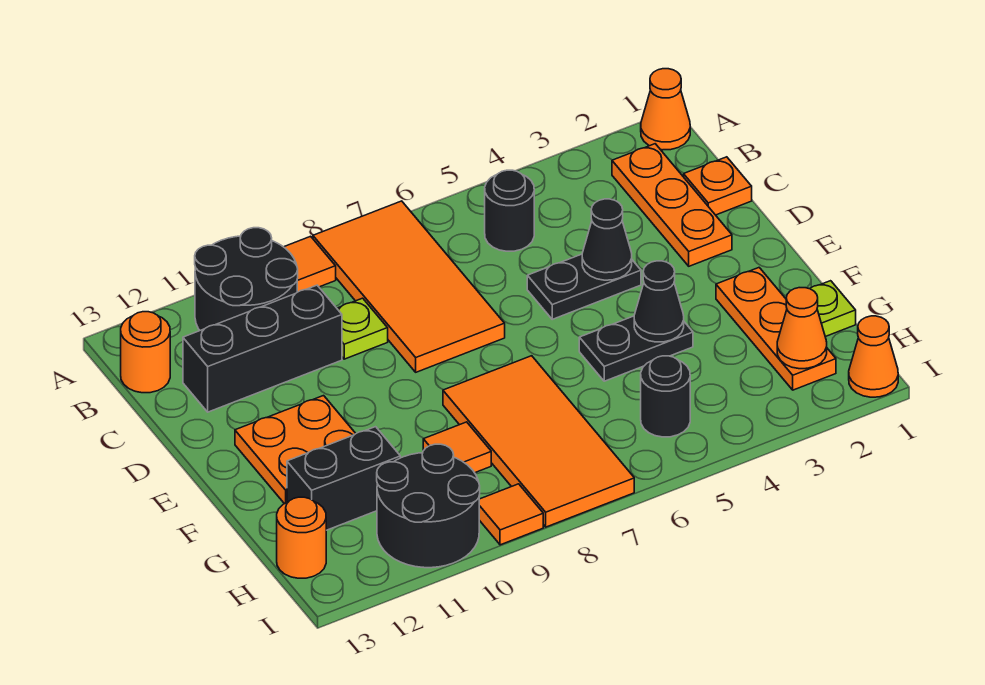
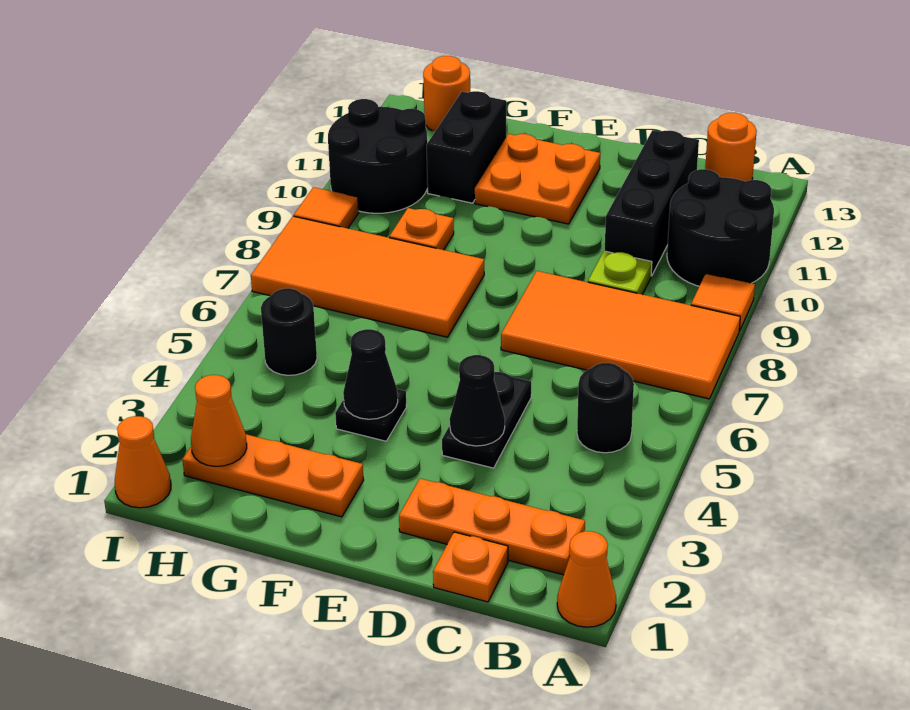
black plate F4:F5 level 1 -> black plate F4 level 1
lime plate G1 level 1 -> none
orange tile G9 level 1 -> orange plate G9 level 1

